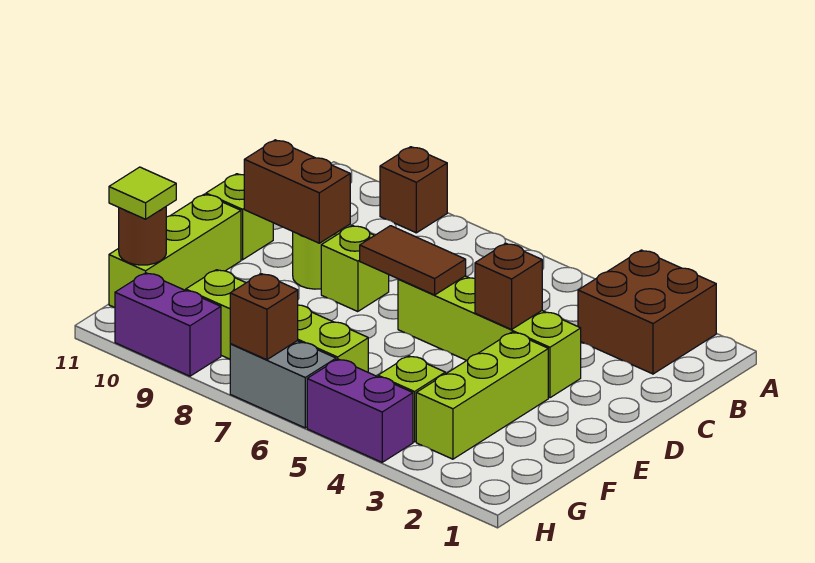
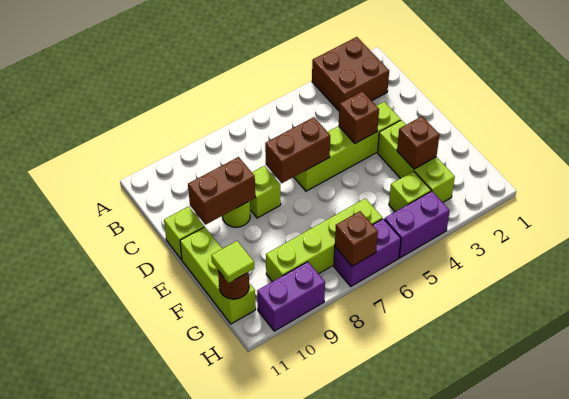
brown brick A9 level 1 -> brown brick F3 level 2
brown tile D6:D7 level 2 -> brown brick D6:D7 level 2
grey brick H6:H7 level 1 -> purple brick H6:H7 level 1

